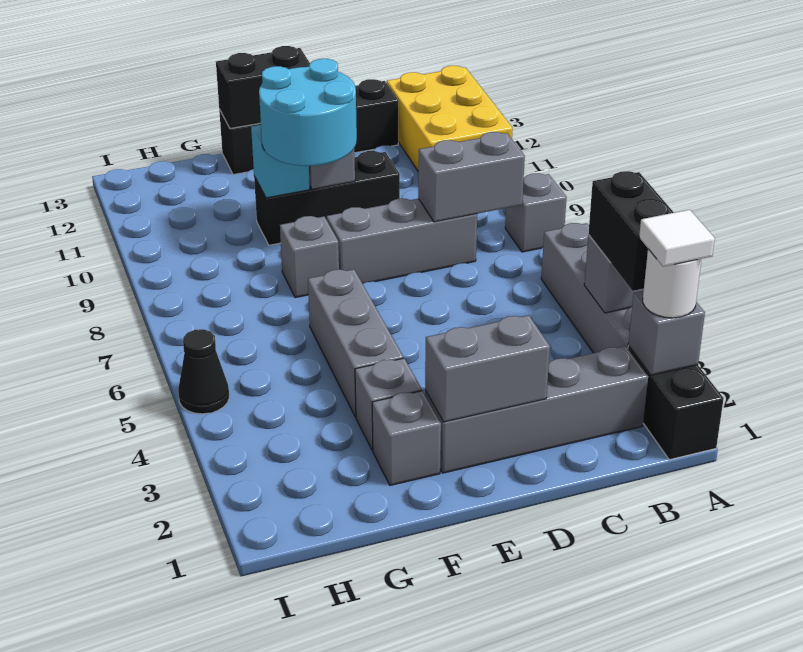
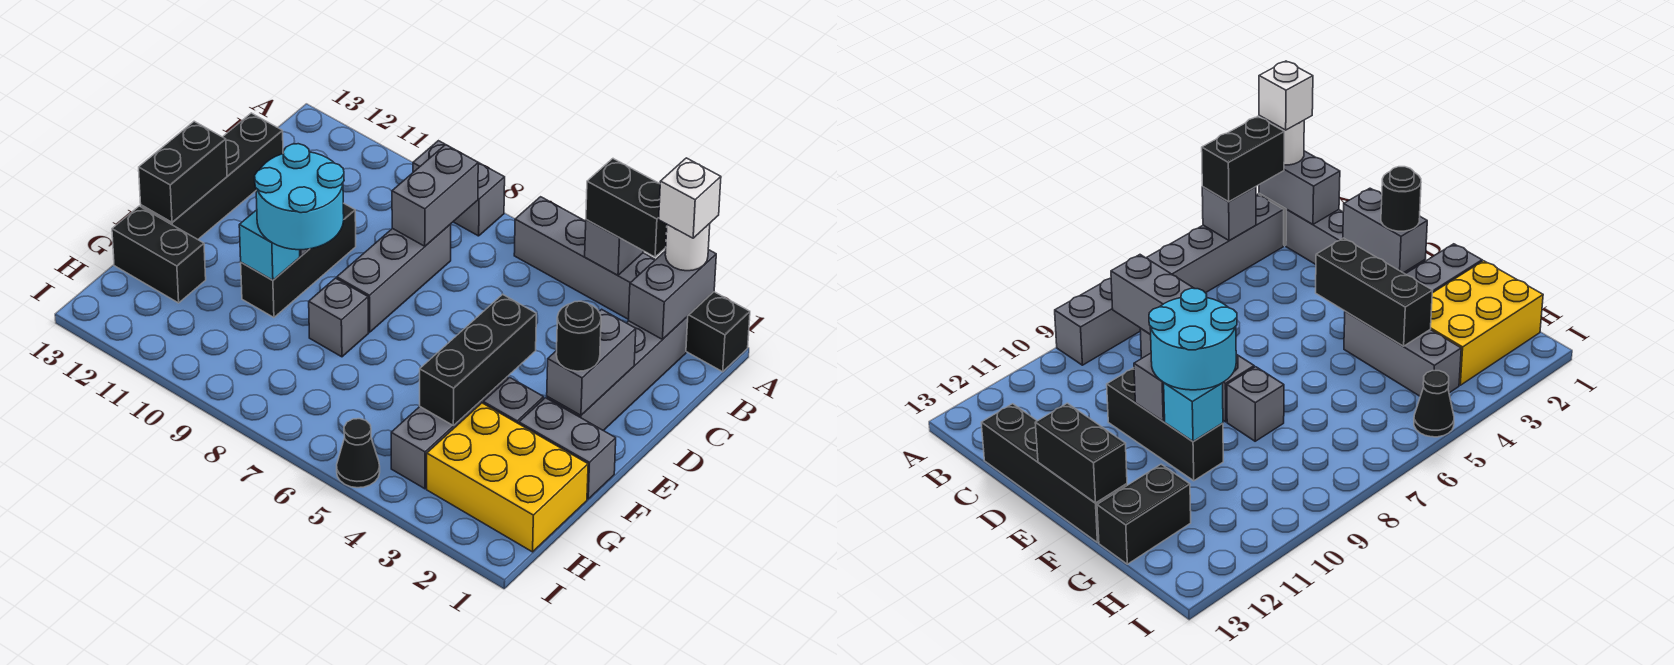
grey brick A2 level 2 -> grey brick A2:B2 level 2
white tile A2 level 4 -> white brick A2 level 4
grey brick A8 level 1 -> grey brick A8:A9 level 1
yellow brick A11:B13 level 1 -> yellow brick G1:H3 level 1
none -> black round brick E2 level 3
none -> black brick E4:G4 level 2
grey brick F2 level 1 -> grey brick F1:F2 level 1
grey brick F4:F6 level 1 -> grey brick F4:H4 level 1
none -> black brick G12:G13 level 1

